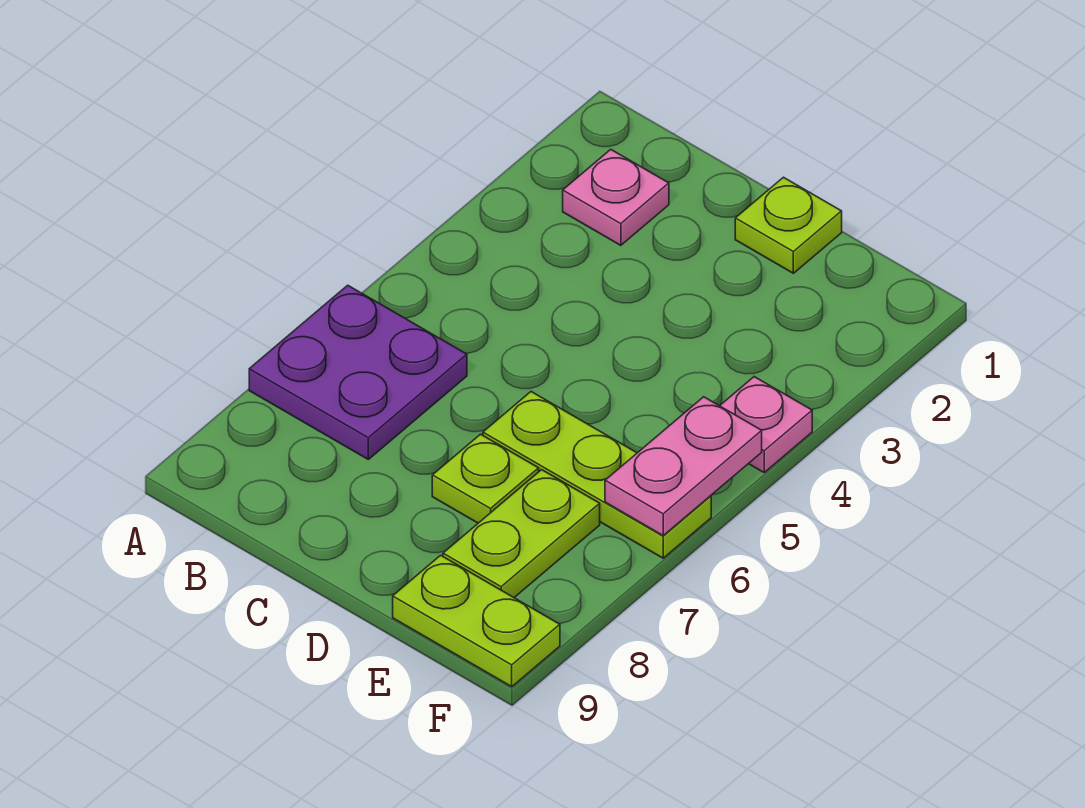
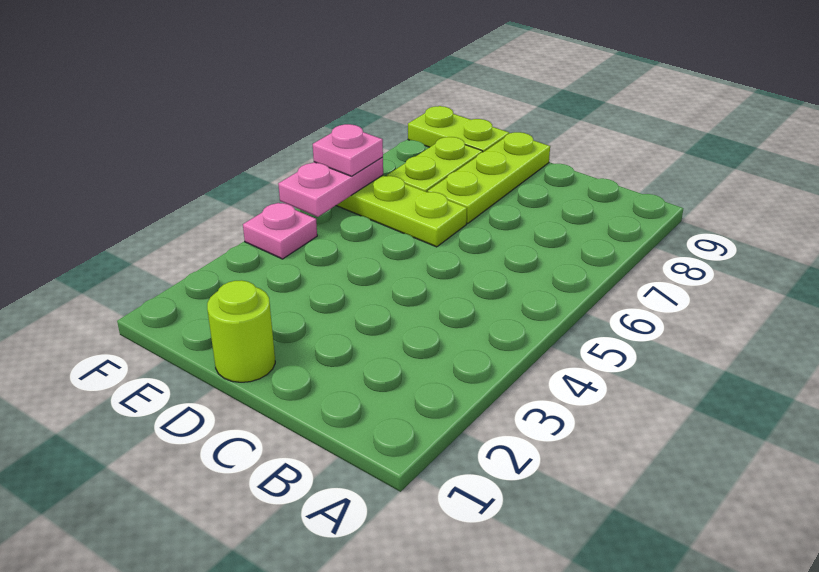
purple plate A6:B7 level 1 -> none
pink plate B2 level 1 -> pink plate F6 level 3
lime plate D1 level 1 -> lime round brick D1 level 1
lime plate D7 level 1 -> lime plate D7:D9 level 1

